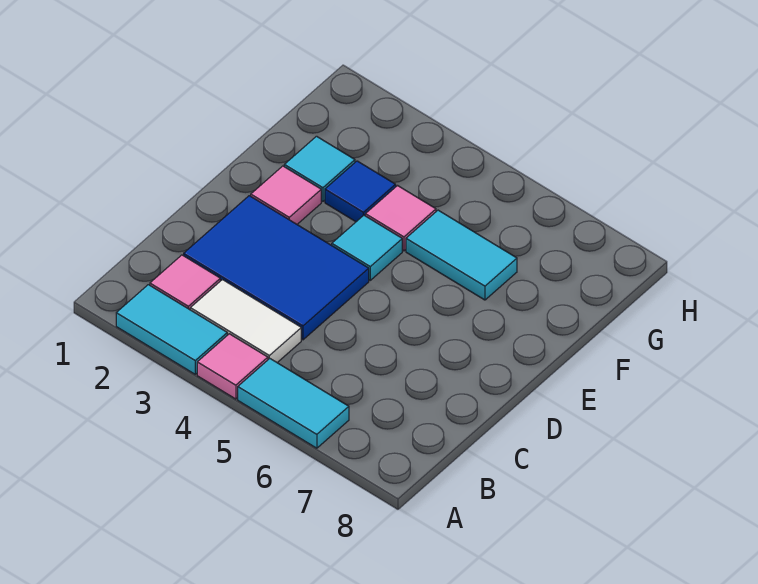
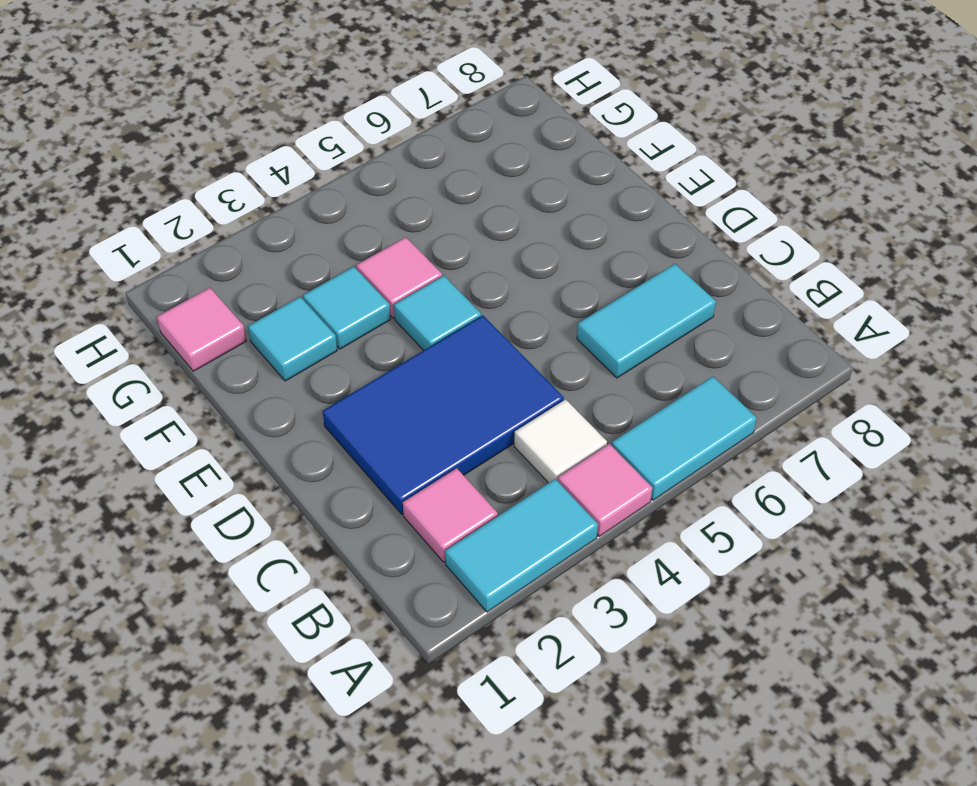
white tile B3:B4 level 1 -> white tile B4 level 1
pink tile E2 level 1 -> pink tile G1 level 1
blue tile F3 level 1 -> cyan tile F3 level 1
cyan tile F5:F6 level 1 -> cyan tile C6:C7 level 1

